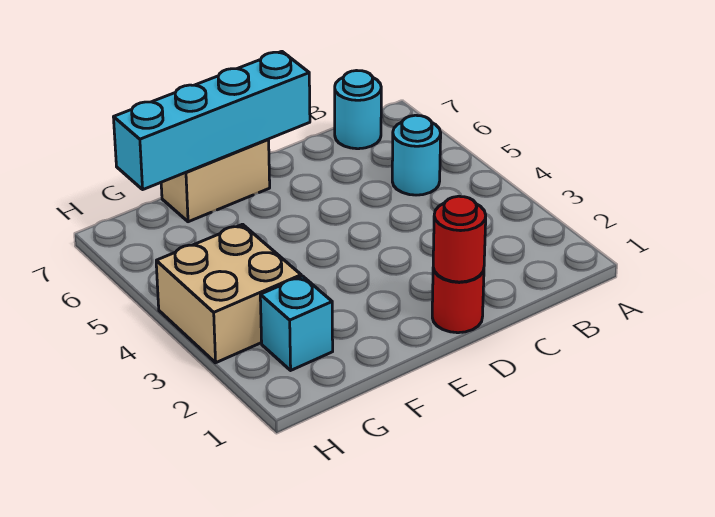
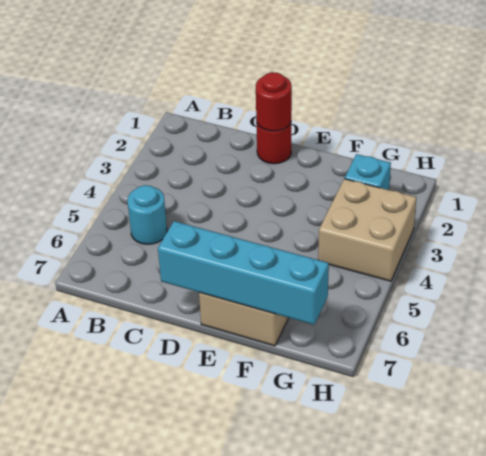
cyan round brick B7 level 1 -> none

